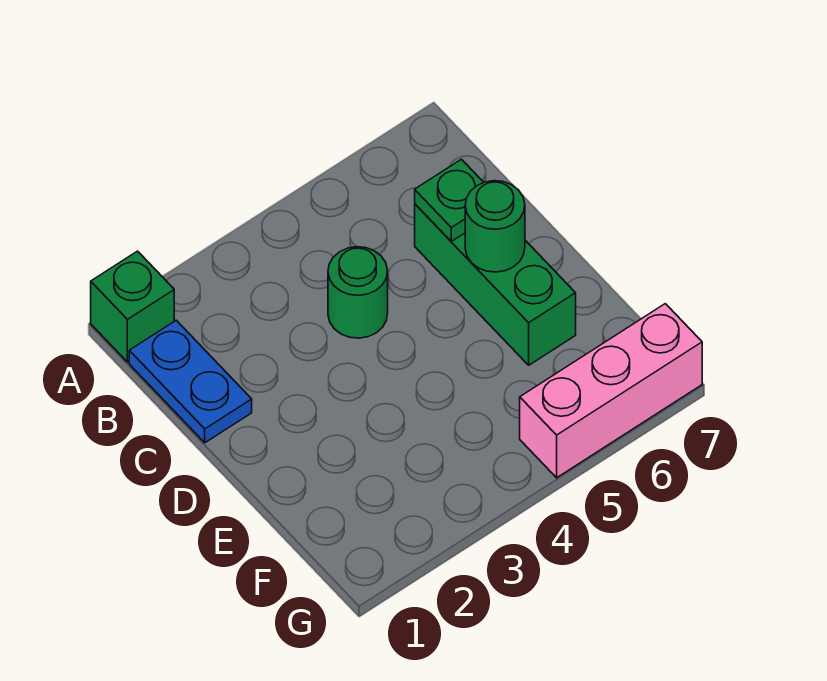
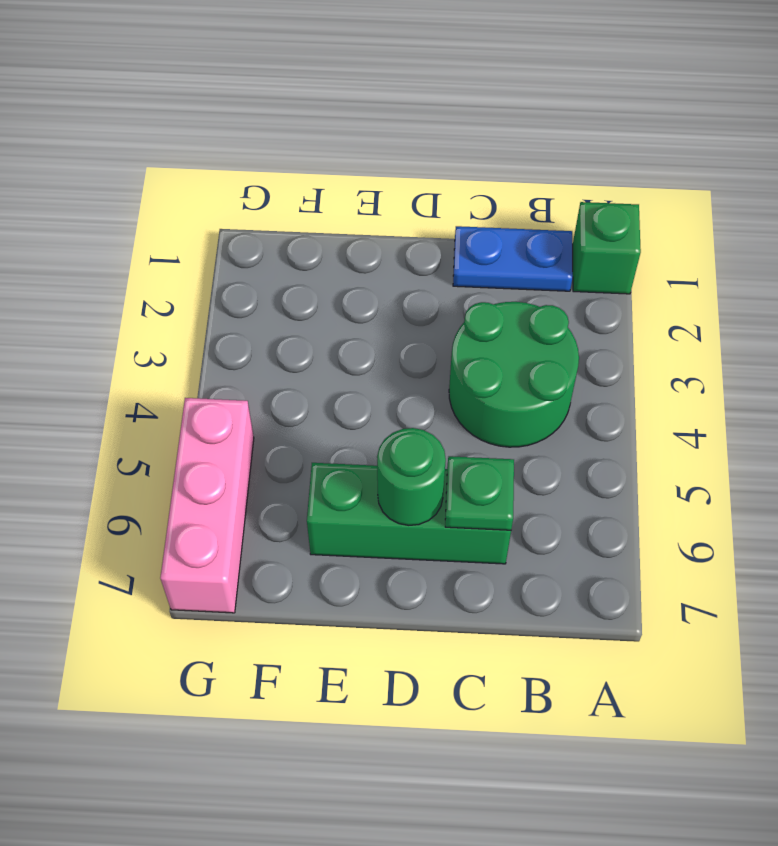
green round brick C4 level 1 -> green round brick B3:C4 level 1

